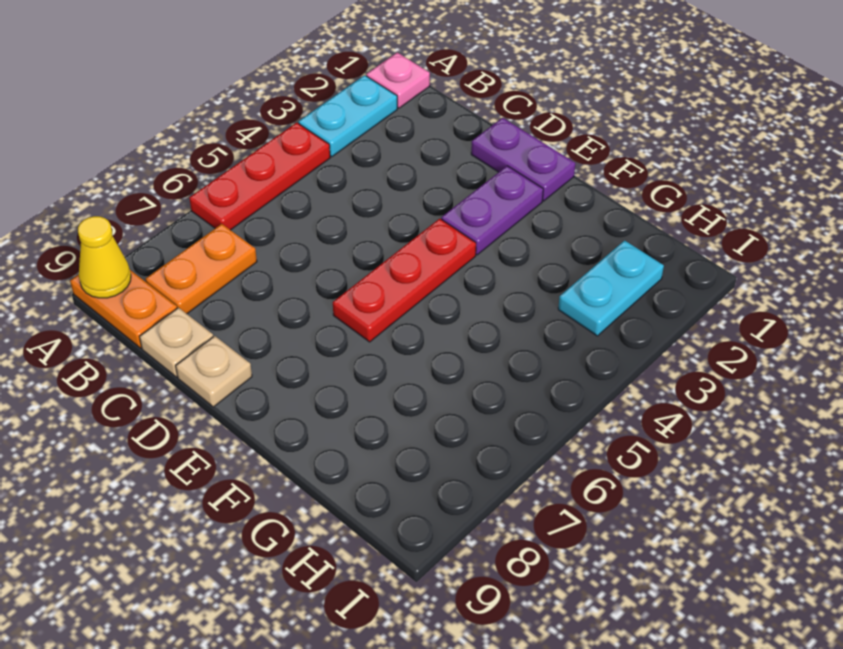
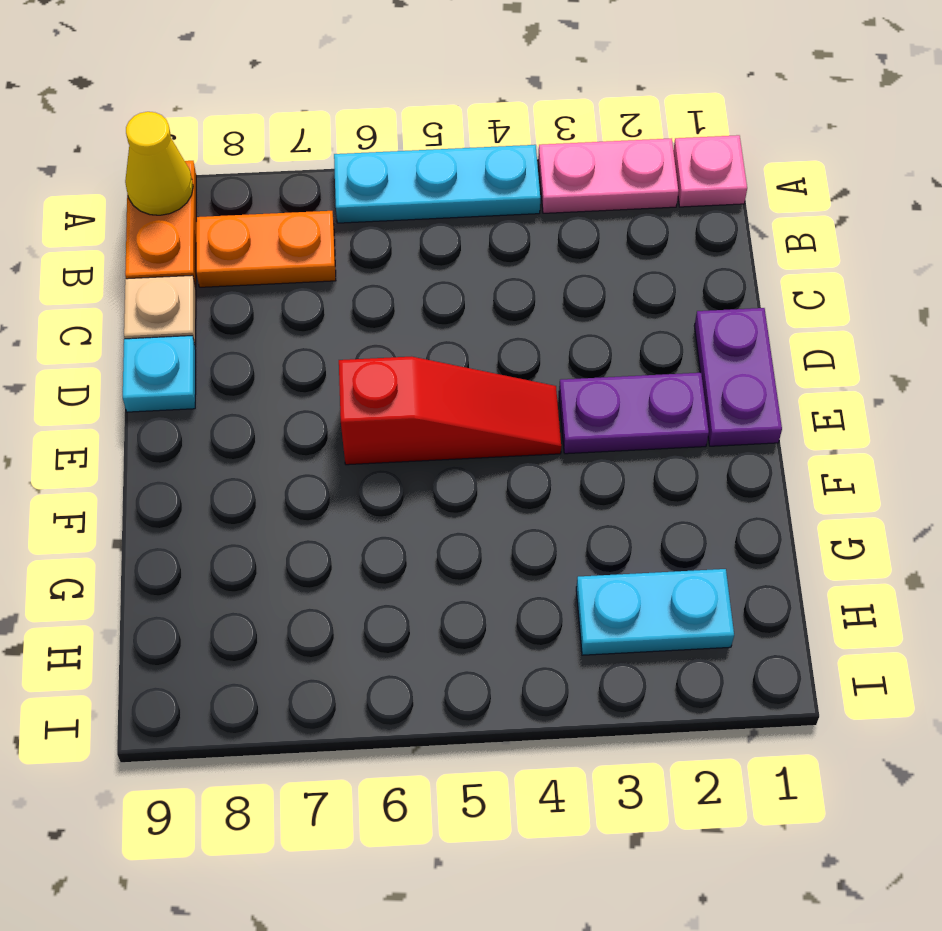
cyan plate A2:A3 level 1 -> pink plate A2:A3 level 1
red plate A4:A6 level 1 -> cyan plate A4:A6 level 1
tan plate D9 level 1 -> cyan plate D9 level 1
red plate E4:E6 level 1 -> red slope E4:E6 level 1 top 6

